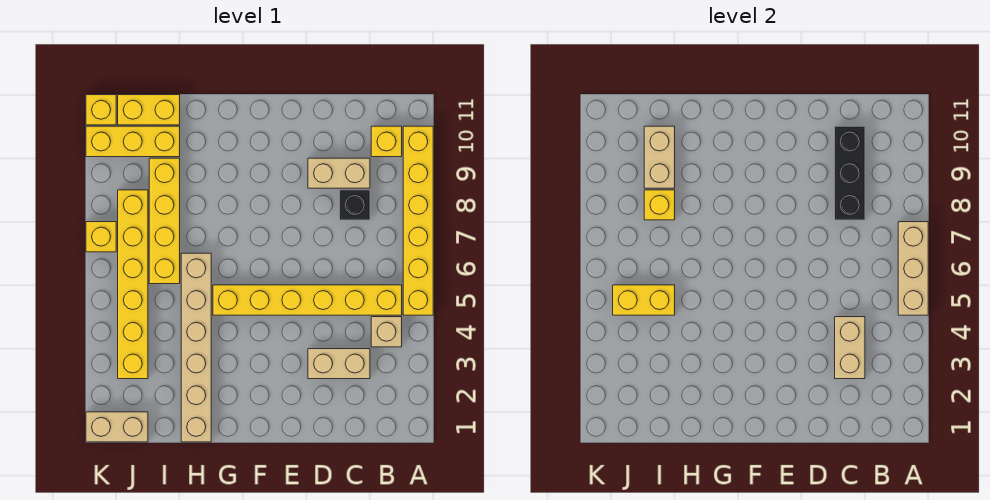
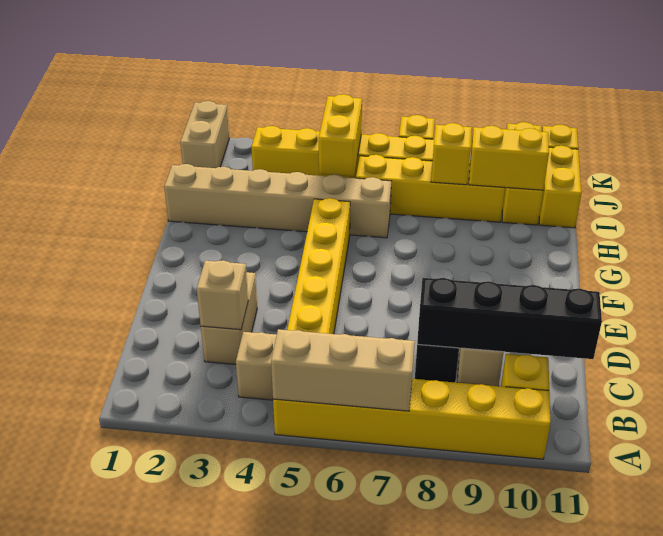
tan brick C3:C4 level 2 -> tan brick C3 level 2
black brick C8:C10 level 2 -> black brick C8:C11 level 2
tan brick I9:I10 level 2 -> yellow brick I9:I10 level 2

